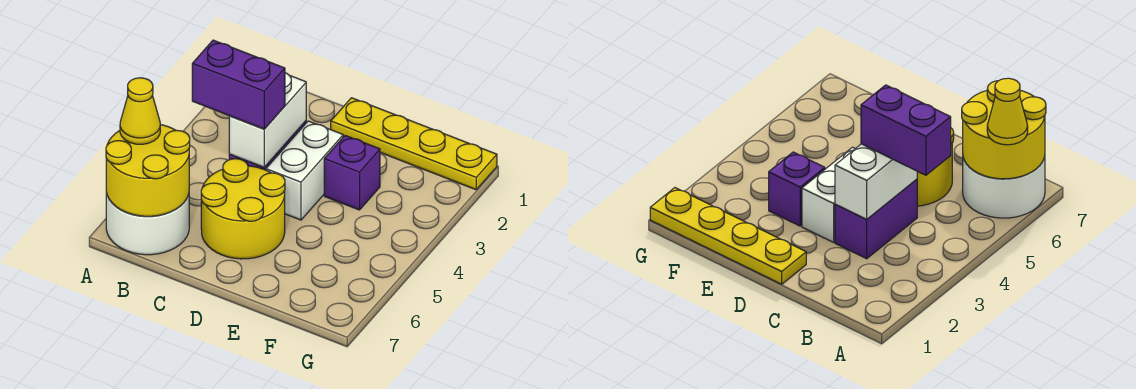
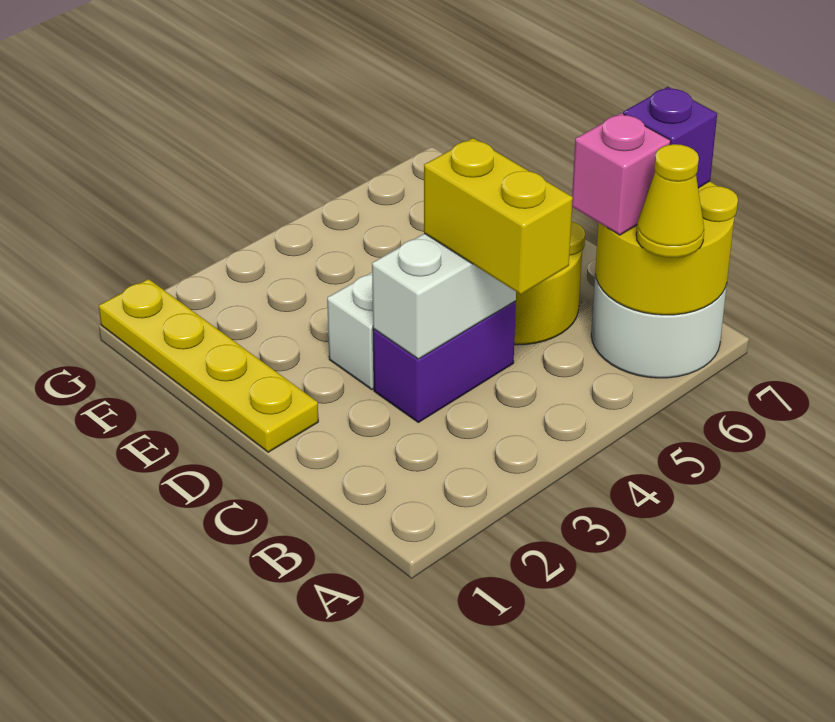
purple brick B4:C4 level 3 -> yellow brick B4:C4 level 3
none -> pink brick B6 level 3
purple brick E3 level 1 -> purple brick B7 level 3

